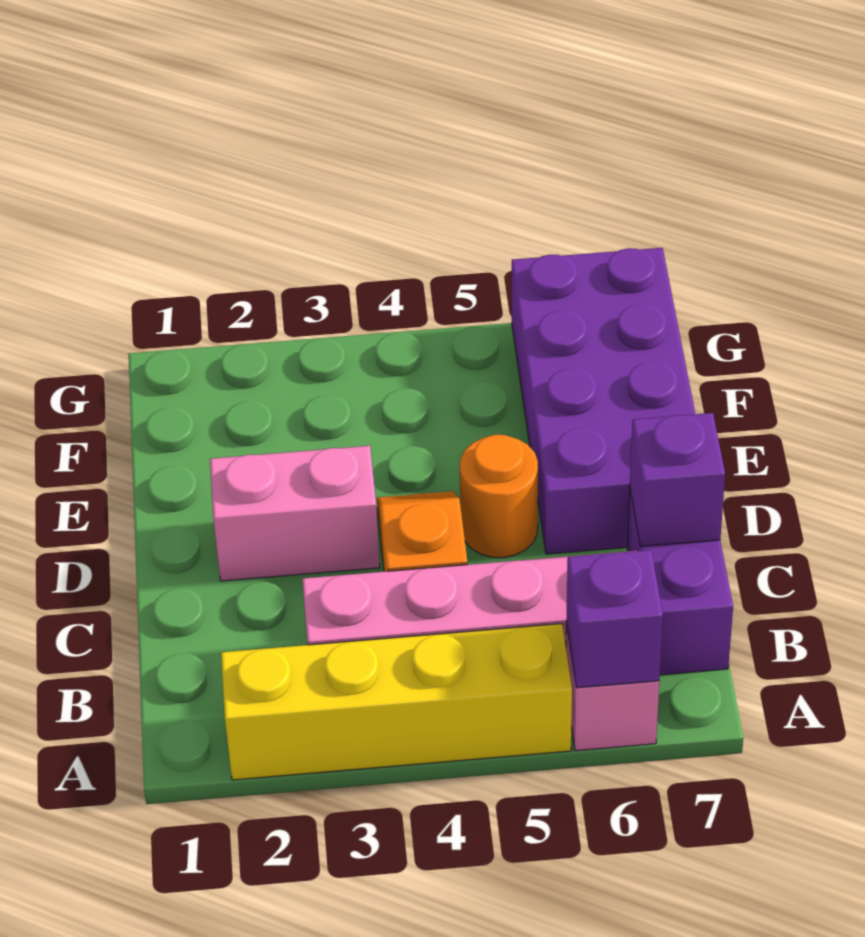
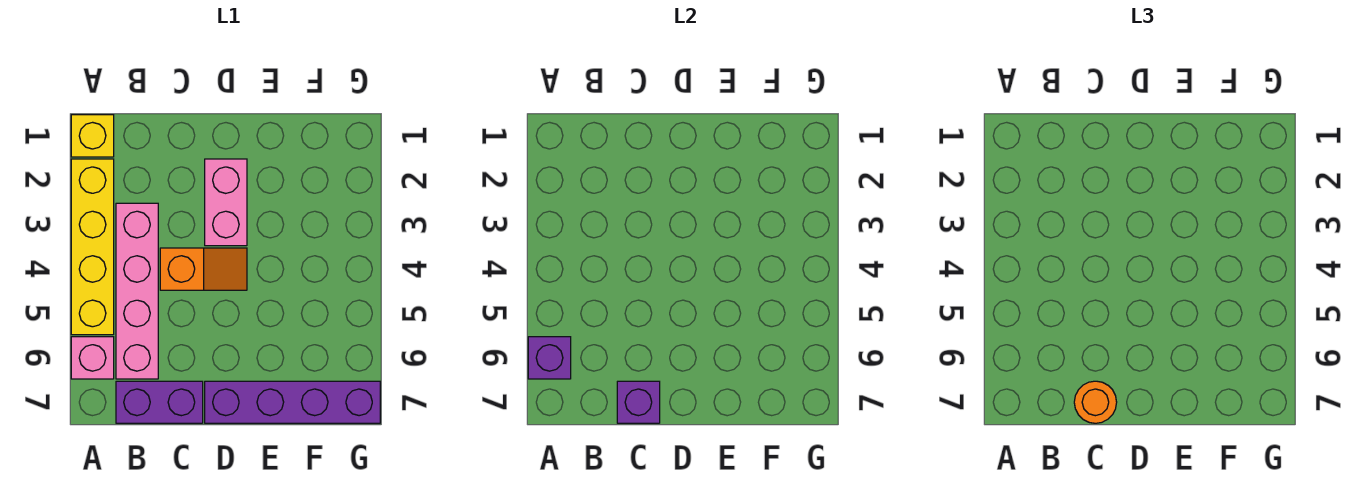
none -> yellow brick A1 level 1
orange round brick D5 level 1 -> orange round brick C7 level 3
purple brick D6:G7 level 1 -> purple brick D7:G7 level 1

